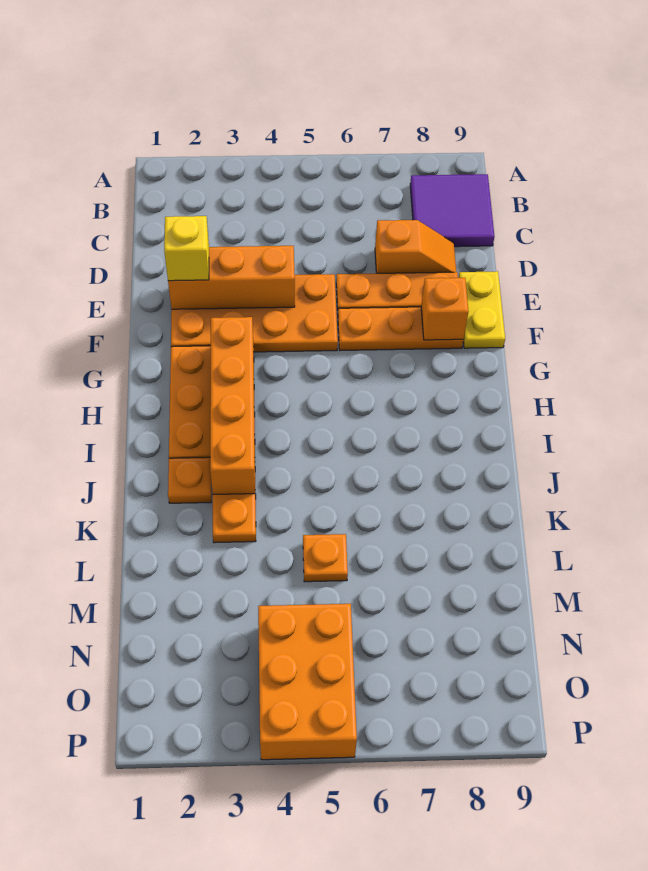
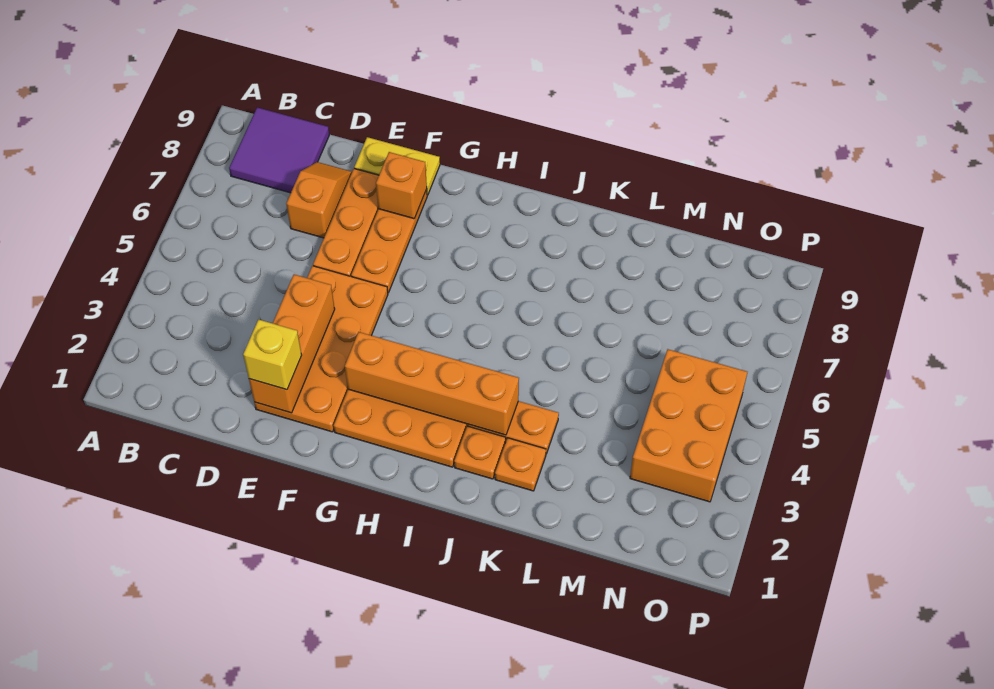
orange plate L5 level 1 -> orange plate K2 level 1
orange brick N4:P5 level 1 -> orange brick N3:O5 level 1

